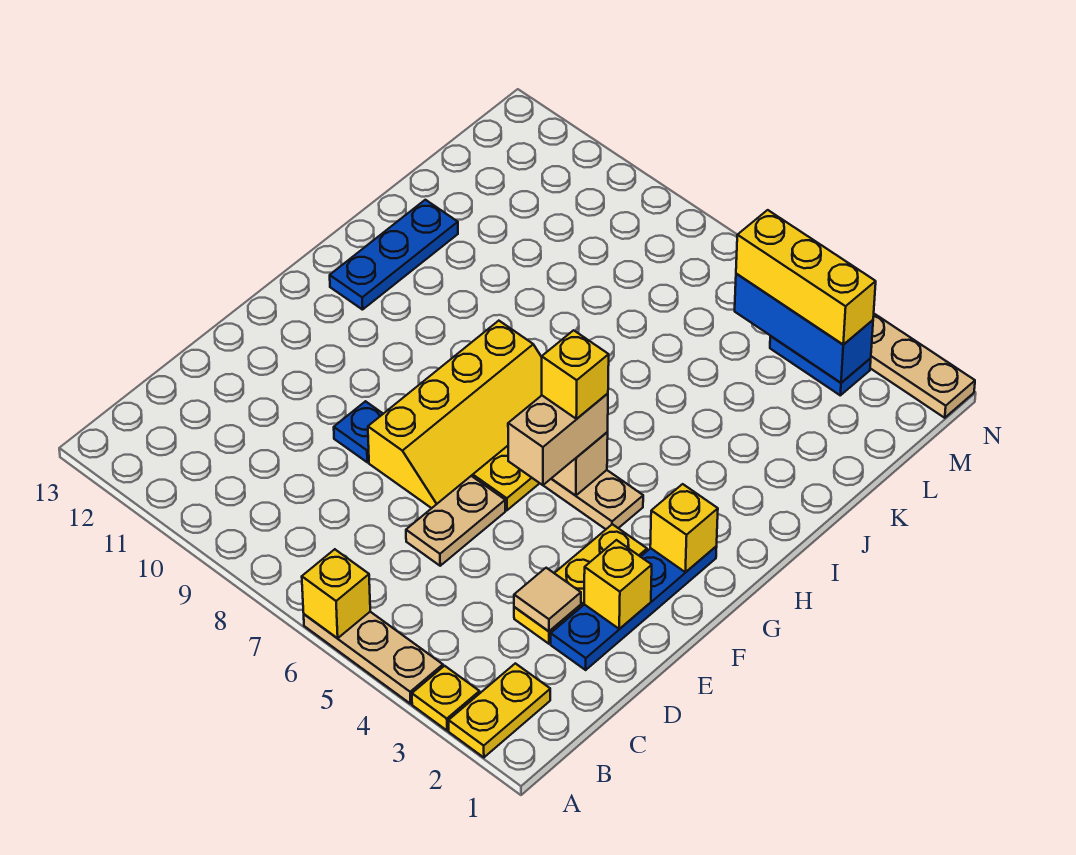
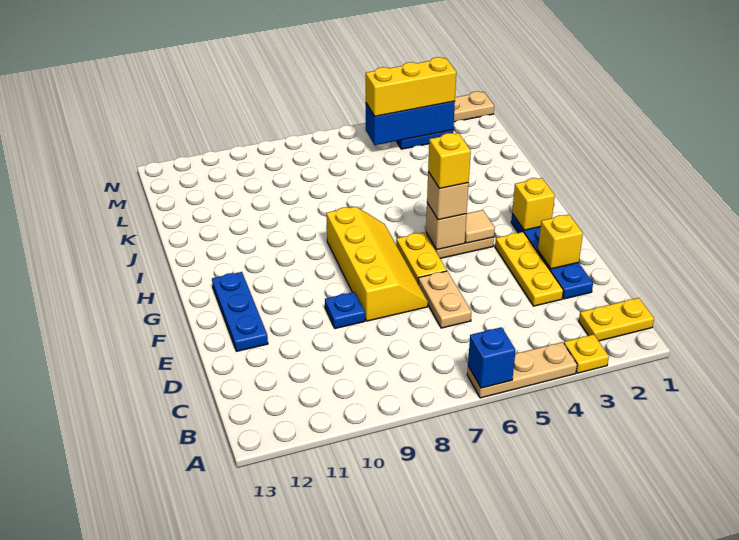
yellow plate A2:B2 level 1 -> yellow plate B1:B2 level 1
yellow brick A6 level 2 -> blue brick A6 level 2
tan tile D3 level 2 -> tan tile G4 level 2
tan brick F5:G5 level 3 -> tan brick G5 level 3
blue plate H12:J12 level 1 -> blue plate E12:G12 level 1

